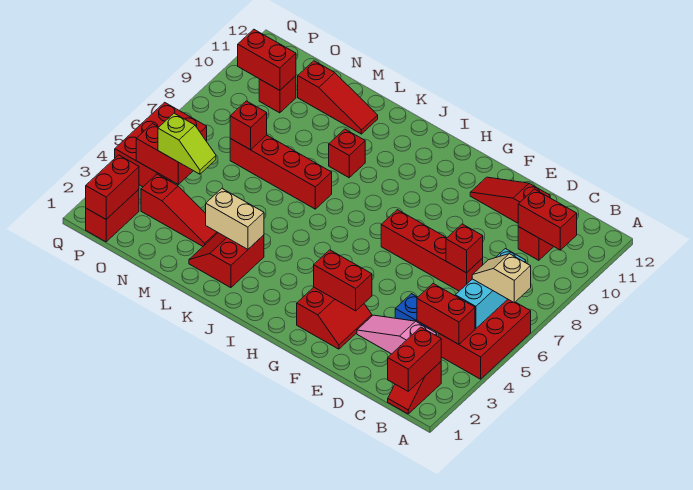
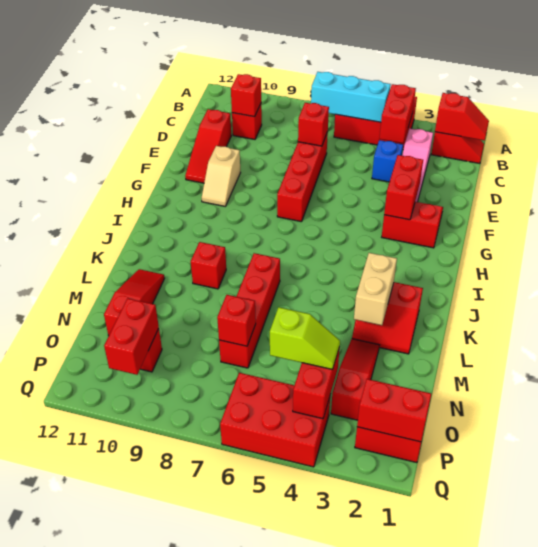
tan slope A6:B6 level 3 top A -> tan slope F10:G10 level 1 top F
red brick B1:B2 level 2 -> red slope B1:B2 level 2 top 2
red brick B10:C10 level 2 -> red brick C10 level 2
lime slope N4:O4 level 3 top O -> lime slope O4:O5 level 3 top 5

